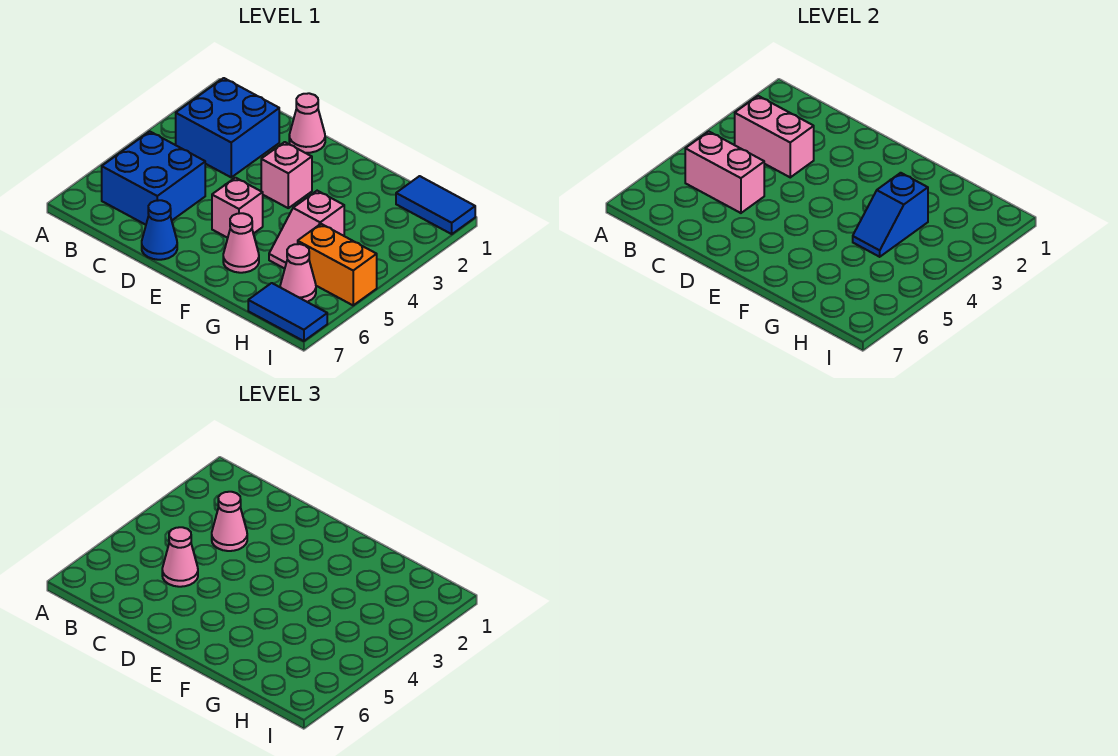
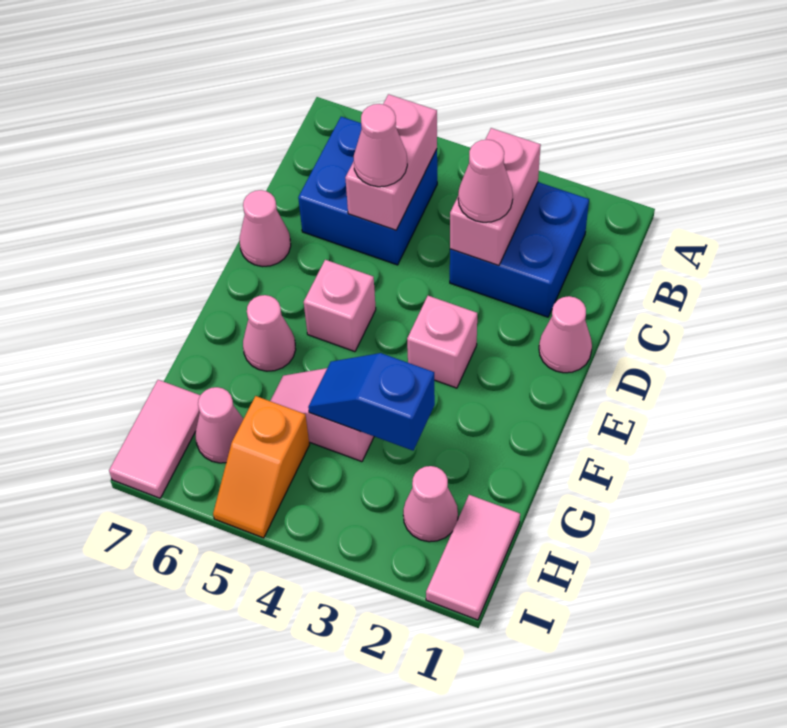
blue cone D7 level 1 -> pink cone D7 level 1
blue tile H1:I1 level 1 -> pink tile H1:I1 level 1
none -> pink cone H2 level 1
orange brick H5:I5 level 1 -> orange slope H5:I5 level 1 top H
blue tile H7:I7 level 1 -> pink tile H7:I7 level 1

